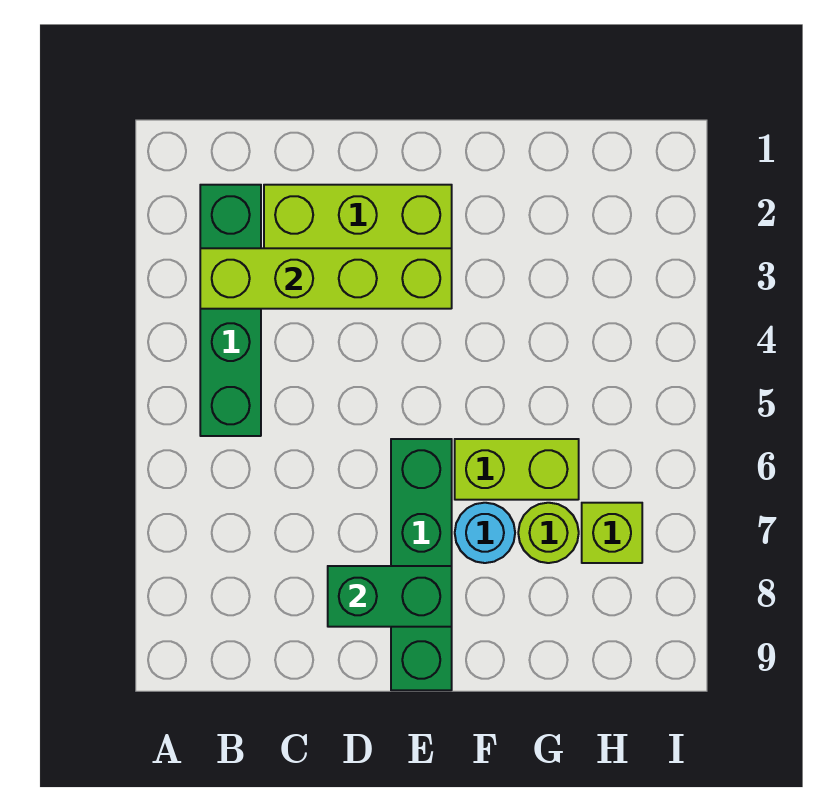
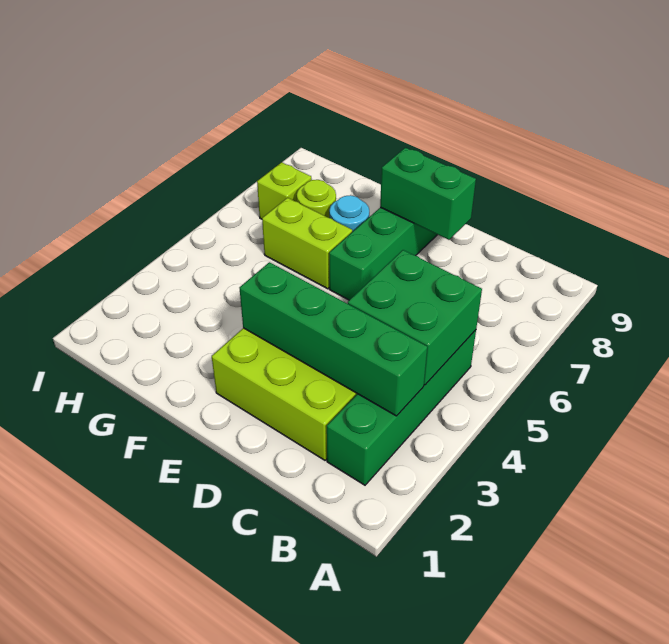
lime brick B3:E3 level 2 -> green brick B3:E3 level 2
none -> green brick B4:C5 level 2

